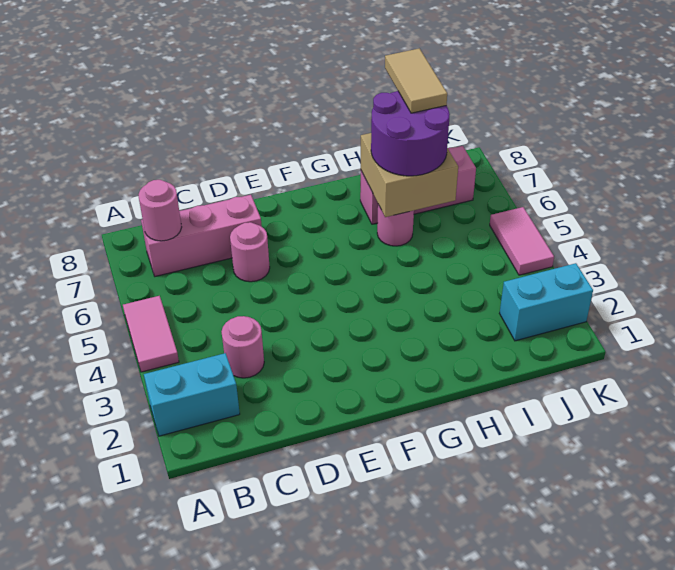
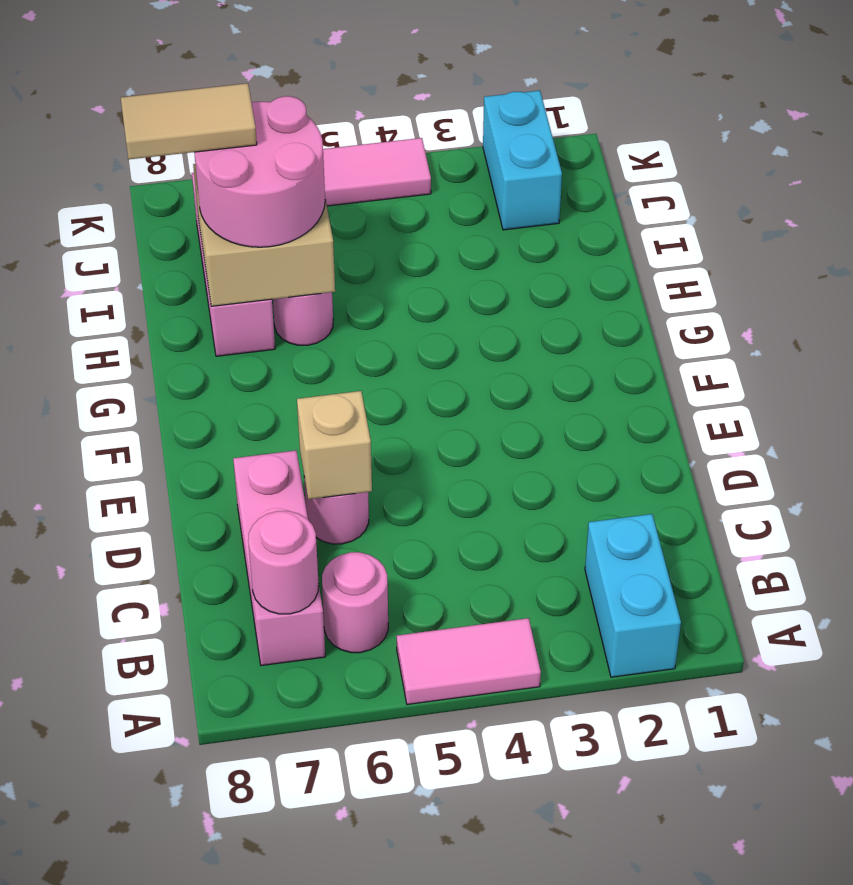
pink round brick C3 level 1 -> pink round brick B6 level 1
none -> tan brick D6 level 2
purple round brick H6:I7 level 3 -> pink round brick H6:I7 level 3

